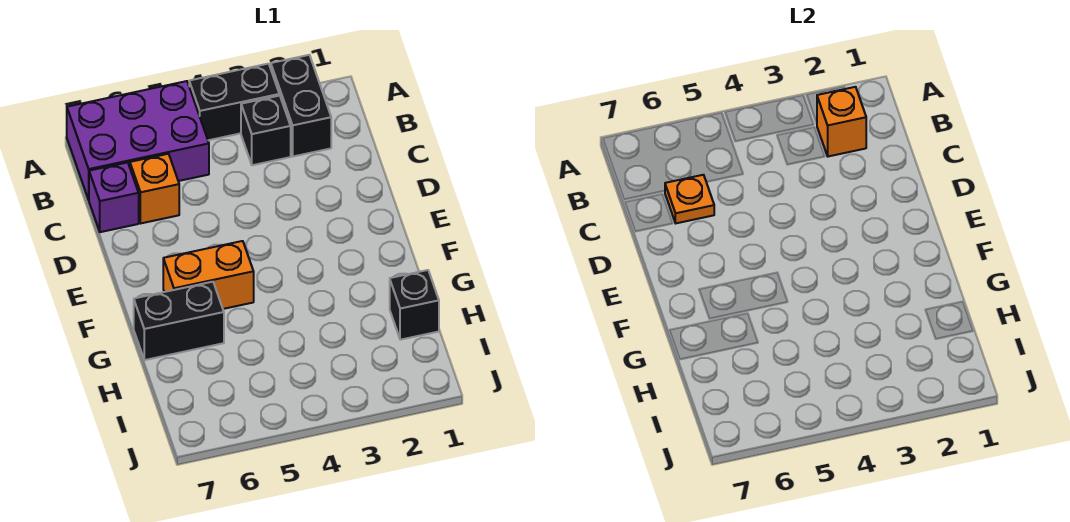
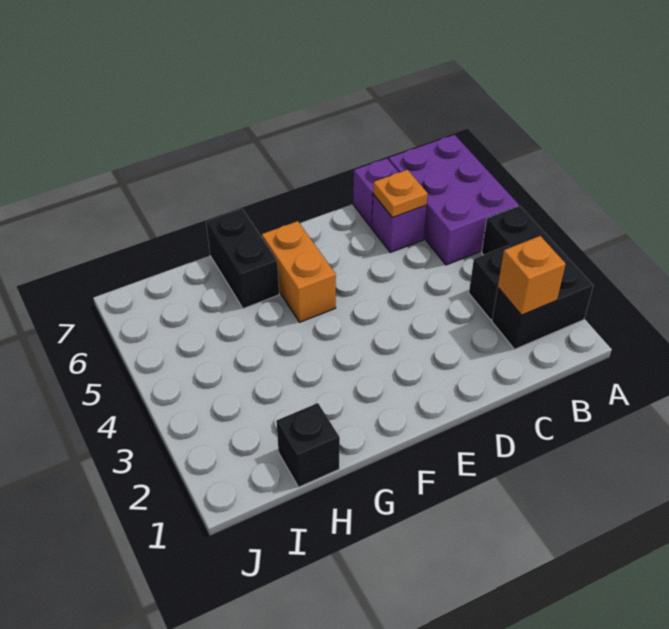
orange brick C6 level 1 -> purple brick C6 level 1

